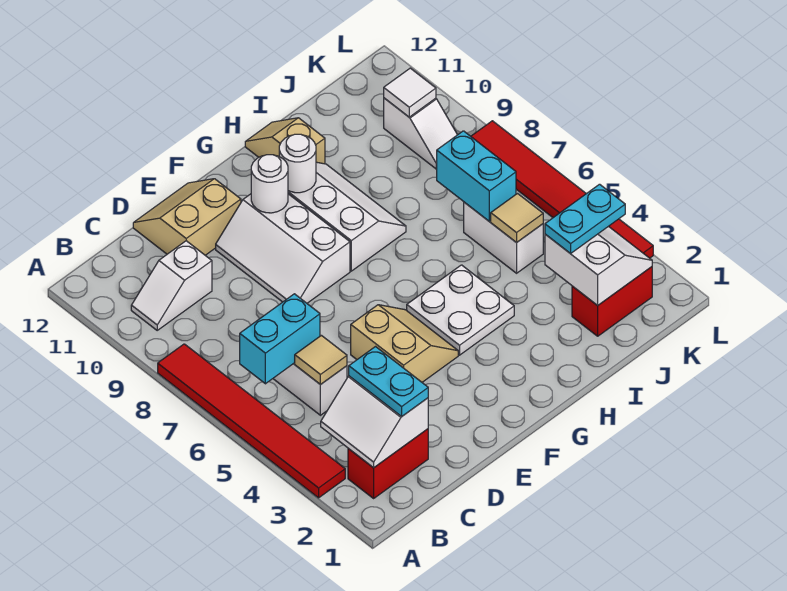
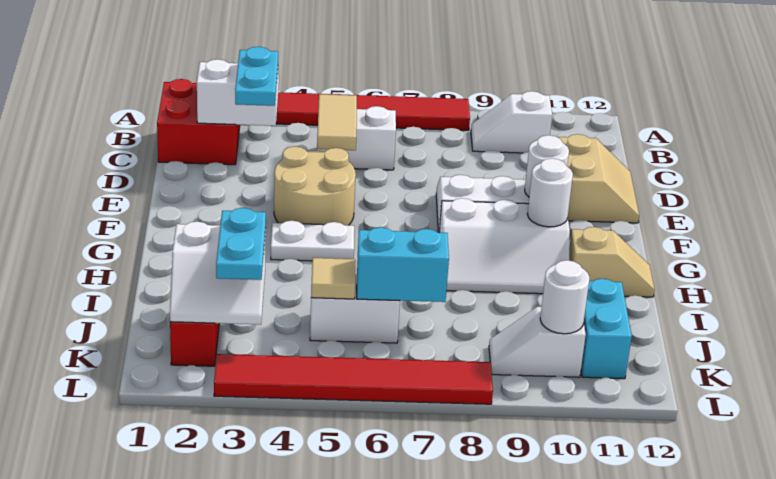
red brick B2:C2 level 1 -> red brick B1:C2 level 1
cyan brick B6:C6 level 2 -> cyan brick J11:K11 level 1
white slope B10:C10 level 1 top C -> white slope B9:B10 level 1 top 10
cyan plate C2:C3 level 3 -> cyan plate C3:D3 level 3
tan tile C5 level 2 -> tan tile C5:D5 level 2
tan slope E4:F5 level 1 top E -> tan round brick E4:F5 level 1
white plate G4:H5 level 1 -> white plate G4:G5 level 1
white tile K10 level 2 -> white round brick K10 level 2

